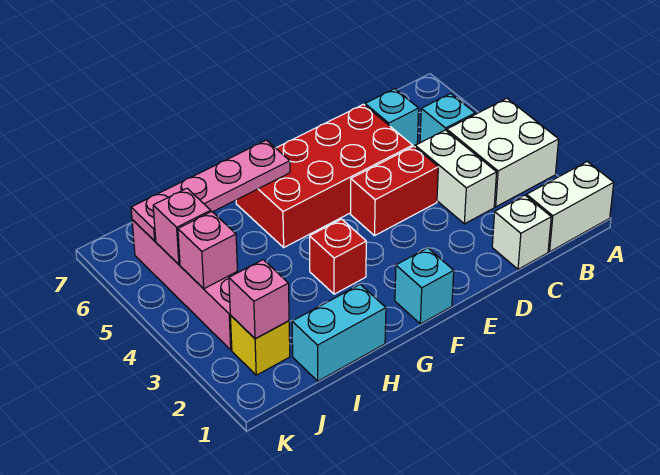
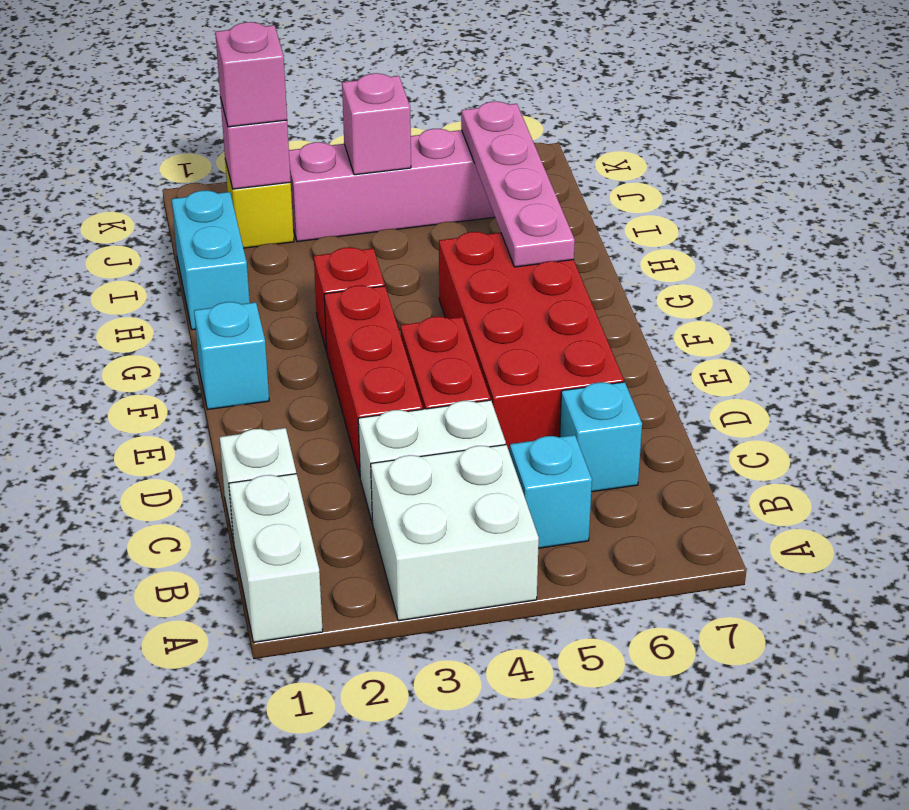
none -> red brick D3:F3 level 1
pink brick J5 level 2 -> pink brick J2 level 3

